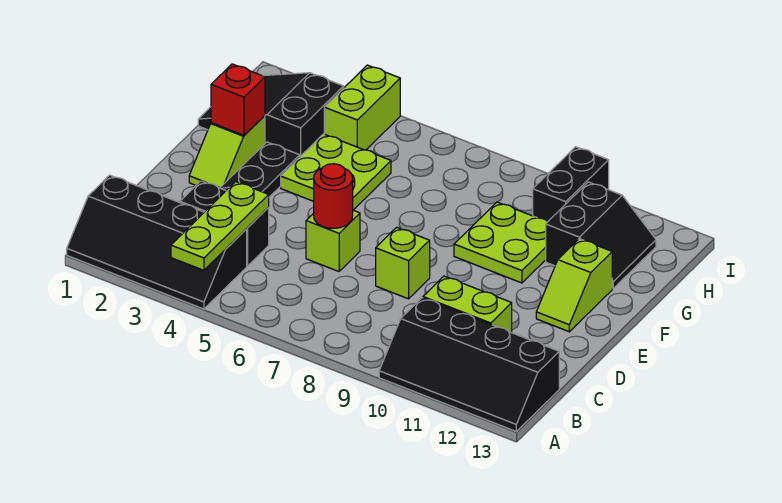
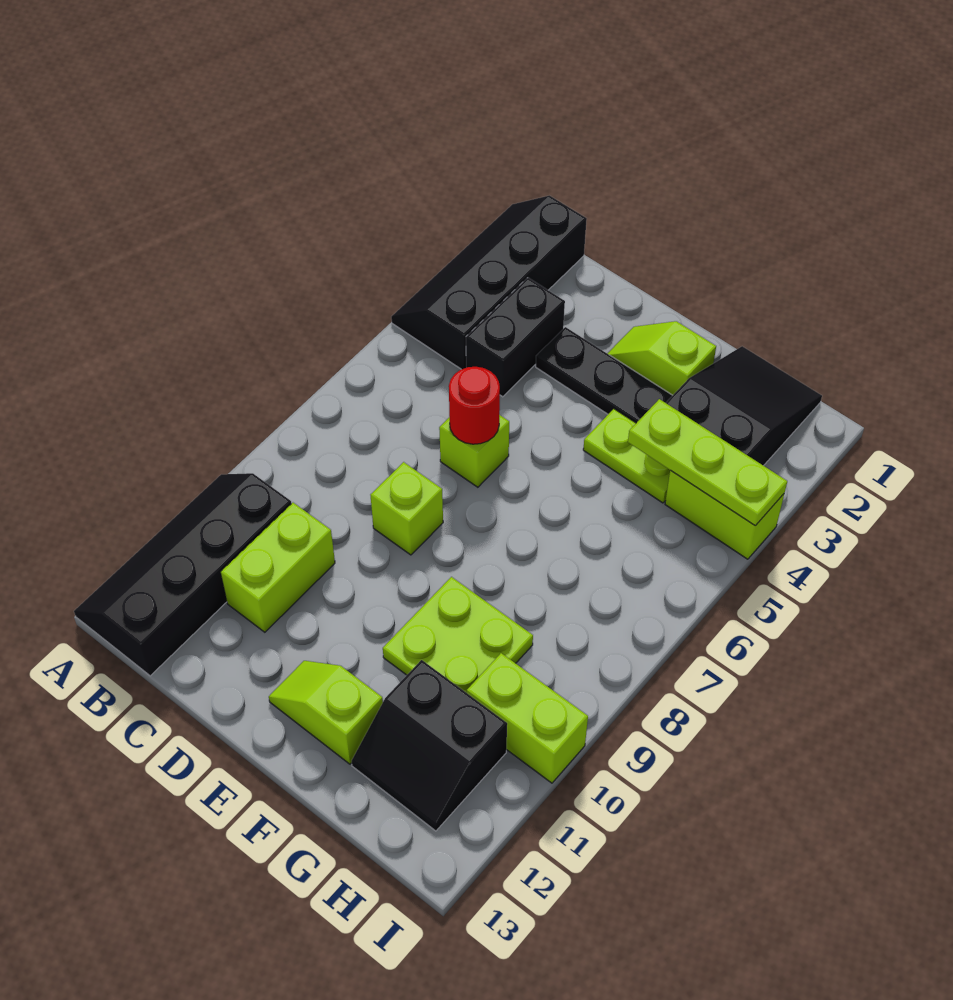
lime plate A4:C4 level 2 -> lime plate G4:I4 level 2
red brick F2 level 2 -> none
lime plate F4:G5 level 1 -> lime plate F4:G4 level 1
black brick H10:I10 level 1 -> lime brick H10:I10 level 1

